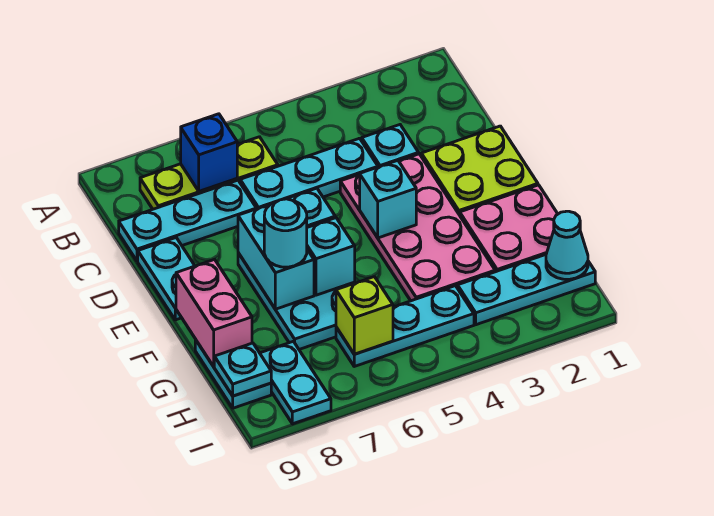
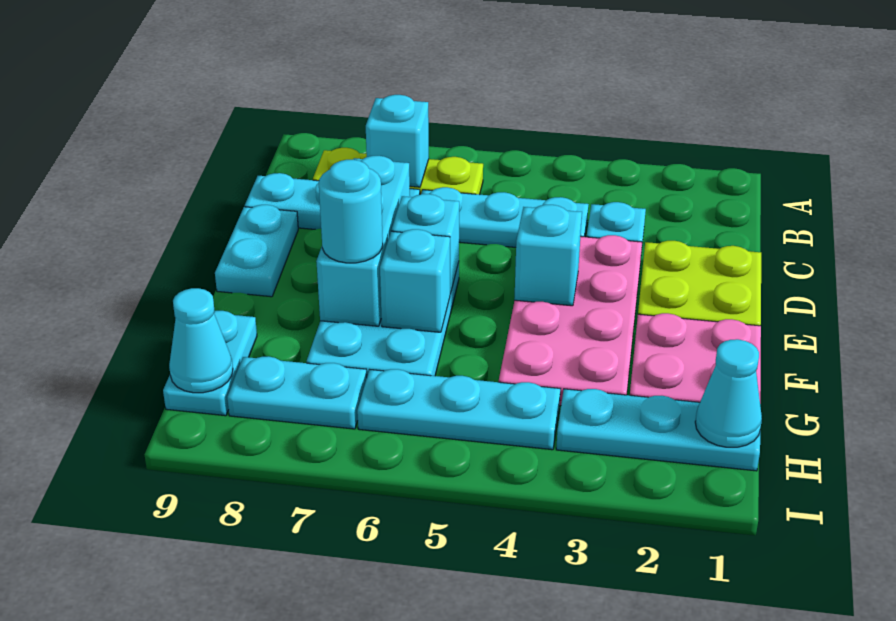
blue brick B7 level 2 -> cyan brick B7 level 2
cyan brick E7:F7 level 2 -> cyan brick D7:F7 level 2
pink brick F9:G9 level 2 -> none
lime brick H6 level 2 -> none
cyan plate H8:I8 level 1 -> cyan plate H7:H8 level 1
cyan plate H9 level 2 -> cyan cone H9 level 2

